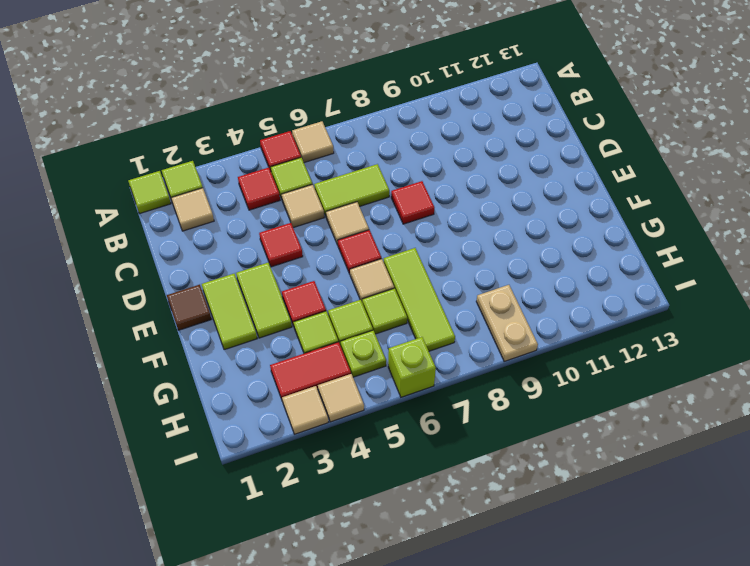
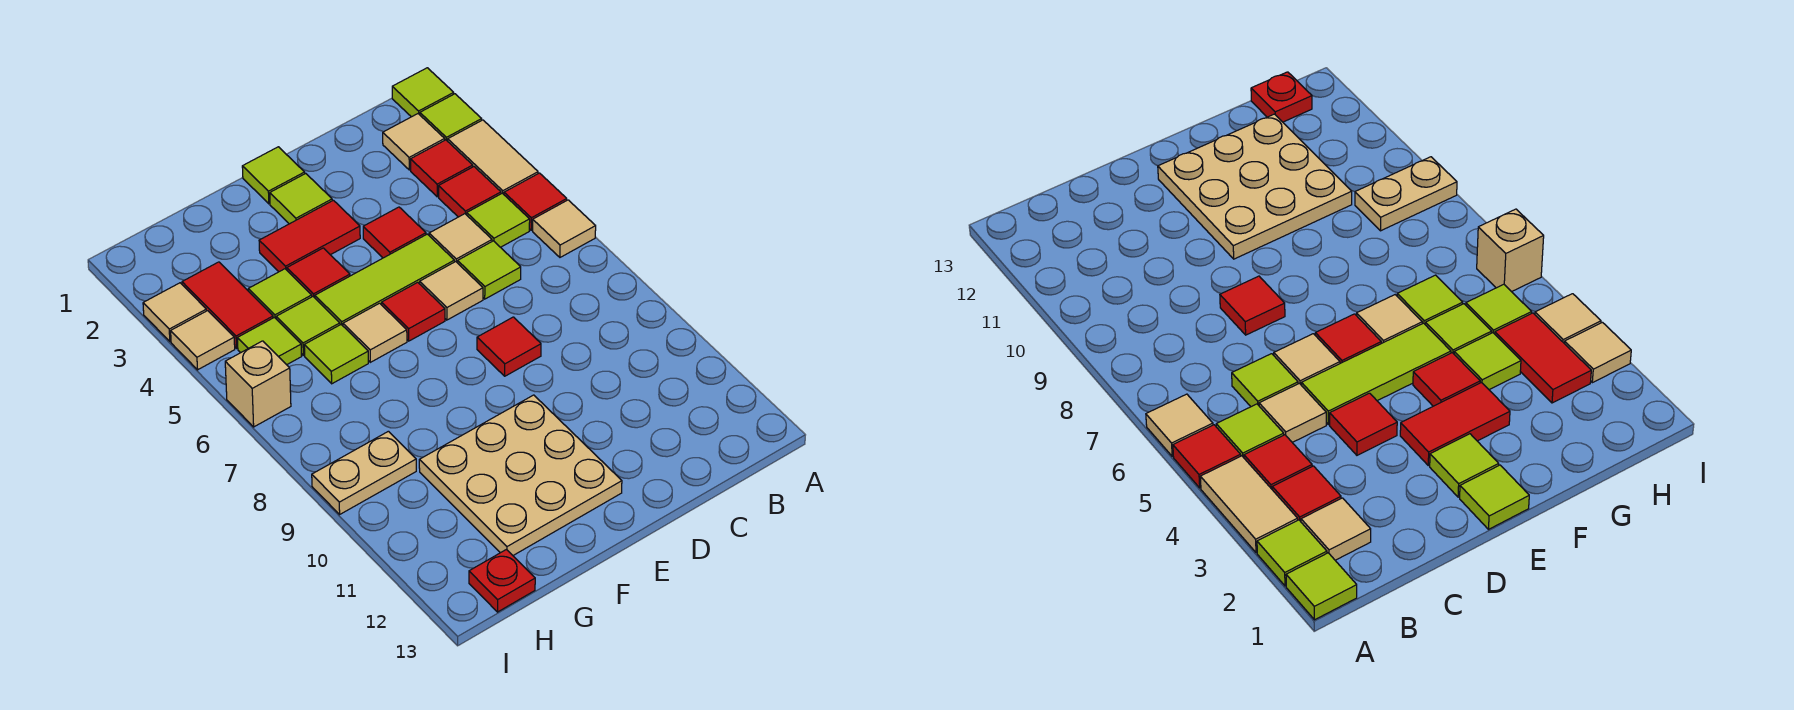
none -> tan tile A3:A4 level 1
none -> red tile B3 level 1
lime tile C6:C7 level 1 -> lime tile C6 level 1
brown tile E1 level 1 -> lime tile E1 level 1
lime tile E2:F2 level 1 -> lime tile E2 level 1
lime tile E3:F3 level 1 -> red tile E3:F3 level 1
none -> tan plate E10:G12 level 1
lime tile F7:H7 level 1 -> lime tile D5:F5 level 1
lime plate H5 level 1 -> lime tile H5 level 1
none -> red plate H13 level 1
lime brick I6 level 1 -> tan brick I6 level 1

